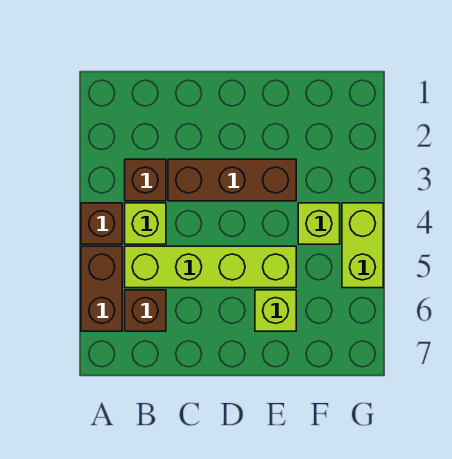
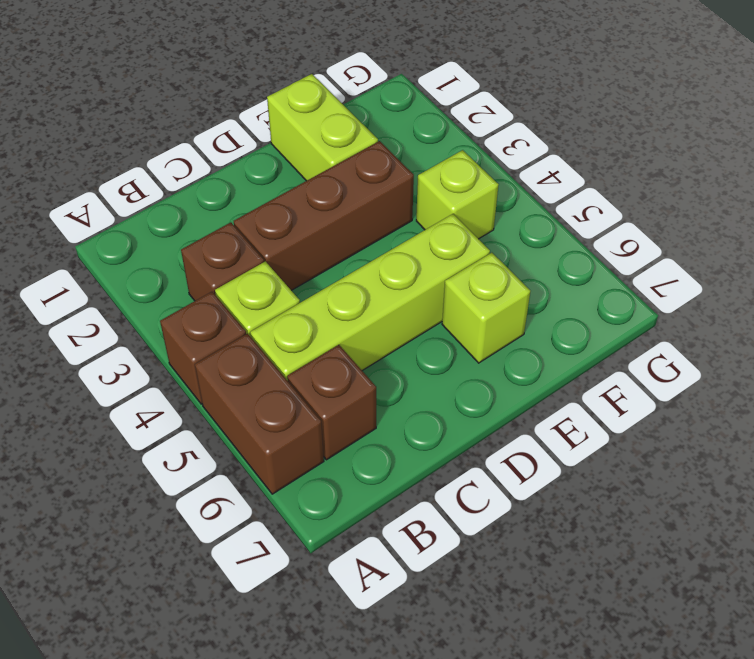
lime brick G4:G5 level 1 -> lime brick E1:E2 level 1

